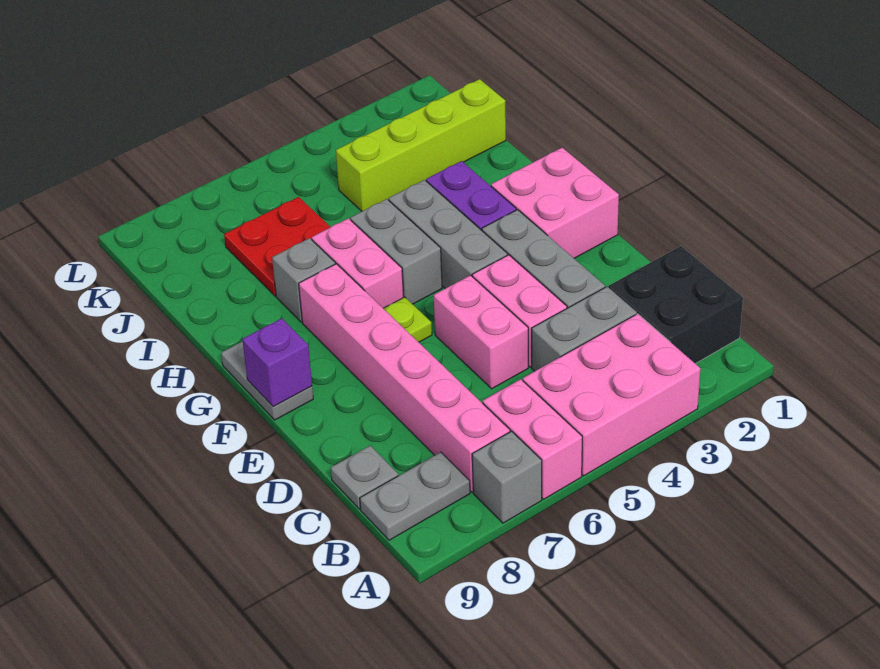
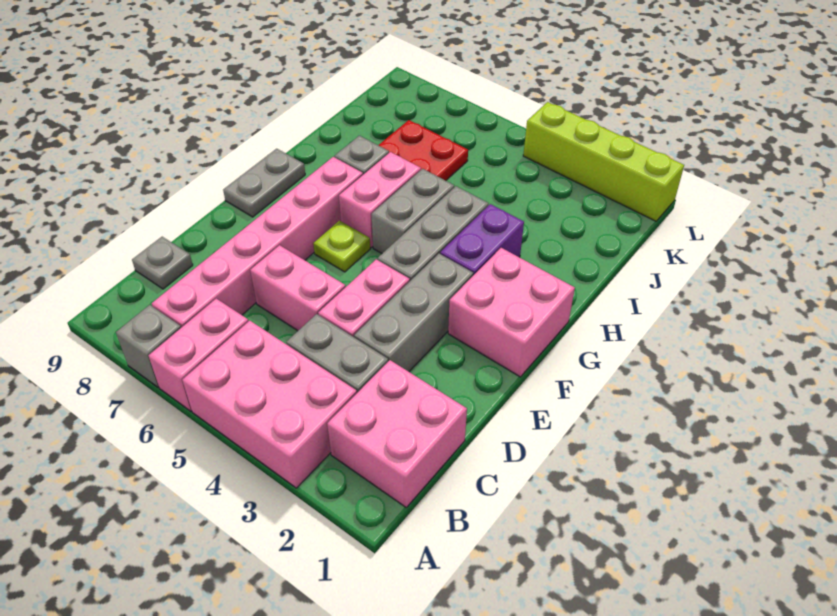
black brick B1:C2 level 1 -> pink brick B1:C2 level 1
grey plate B8:B9 level 1 -> none
pink brick D5:E5 level 1 -> pink brick D5:D6 level 1
purple brick F9 level 2 -> none
lime brick J1:J4 level 1 -> lime brick L1:L4 level 1

